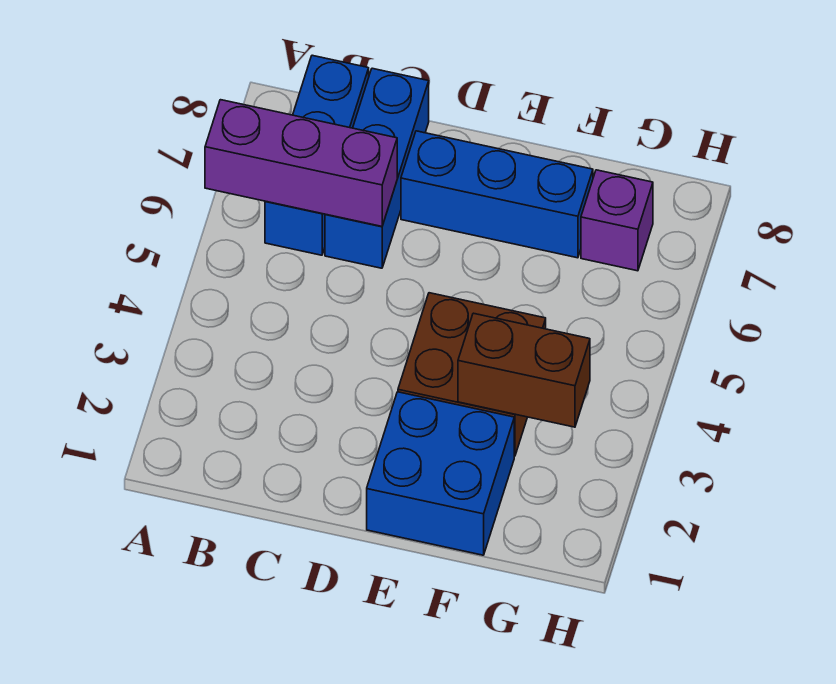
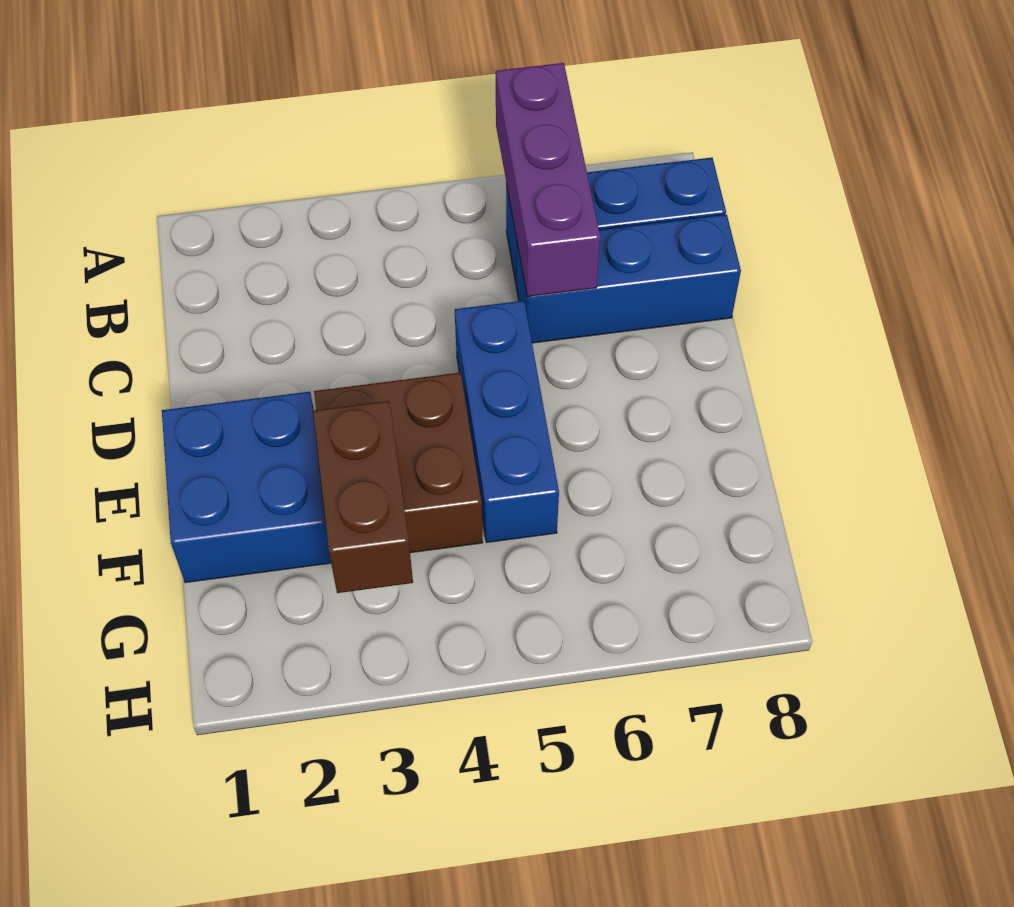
blue brick D7:F7 level 1 -> blue brick D5:F5 level 1
purple brick G7 level 1 -> none

